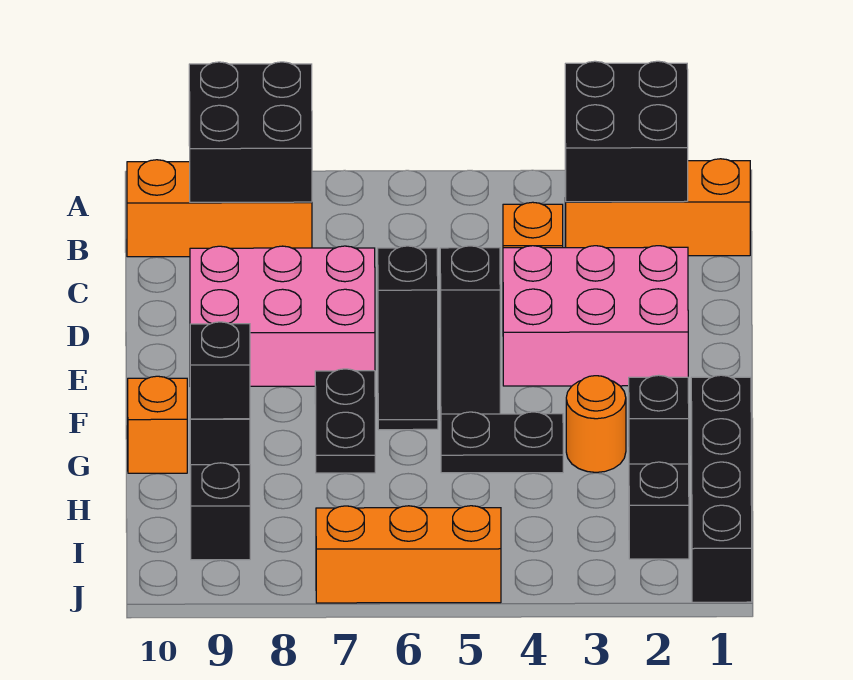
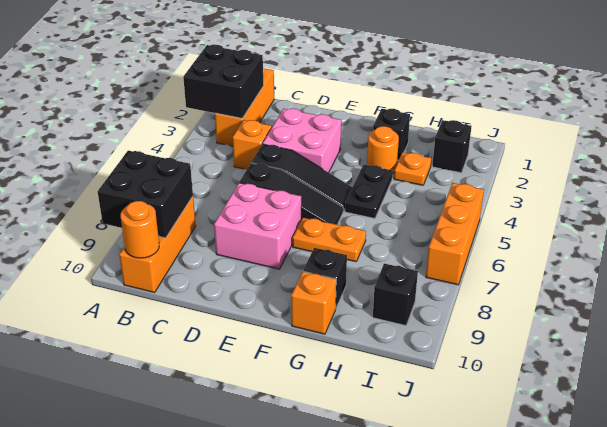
none -> orange round brick B10 level 2
pink brick D2:E4 level 1 -> pink brick D3:E4 level 1
pink brick D7:E9 level 1 -> pink brick D7:E8 level 1
black plate F7:G7 level 1 -> orange plate F7:G7 level 1
black brick G1:J1 level 1 -> none
black brick G9 level 2 -> none
none -> orange plate H3 level 1

